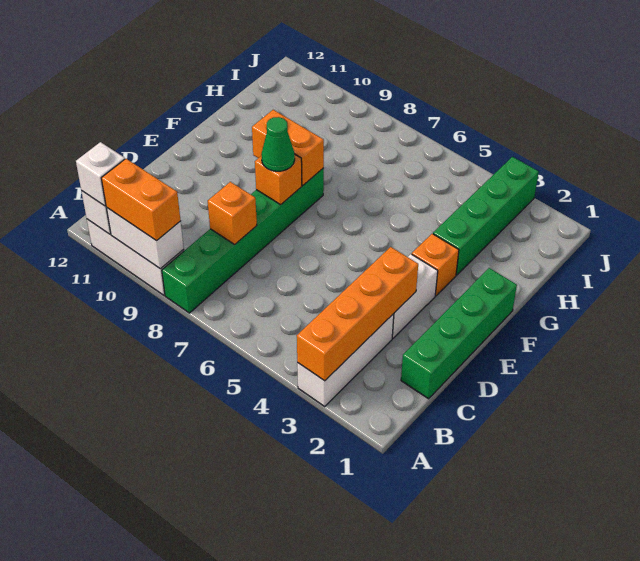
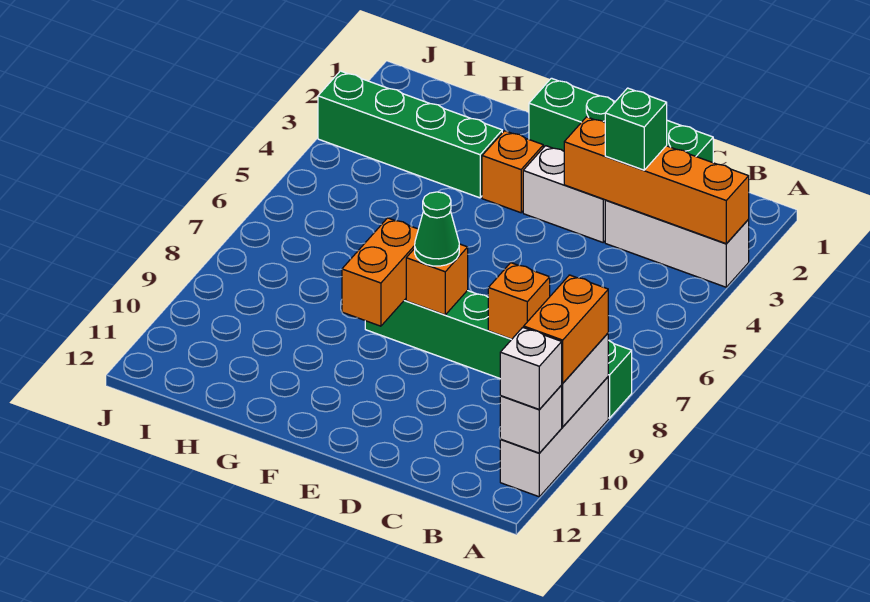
none -> green brick C3 level 3

